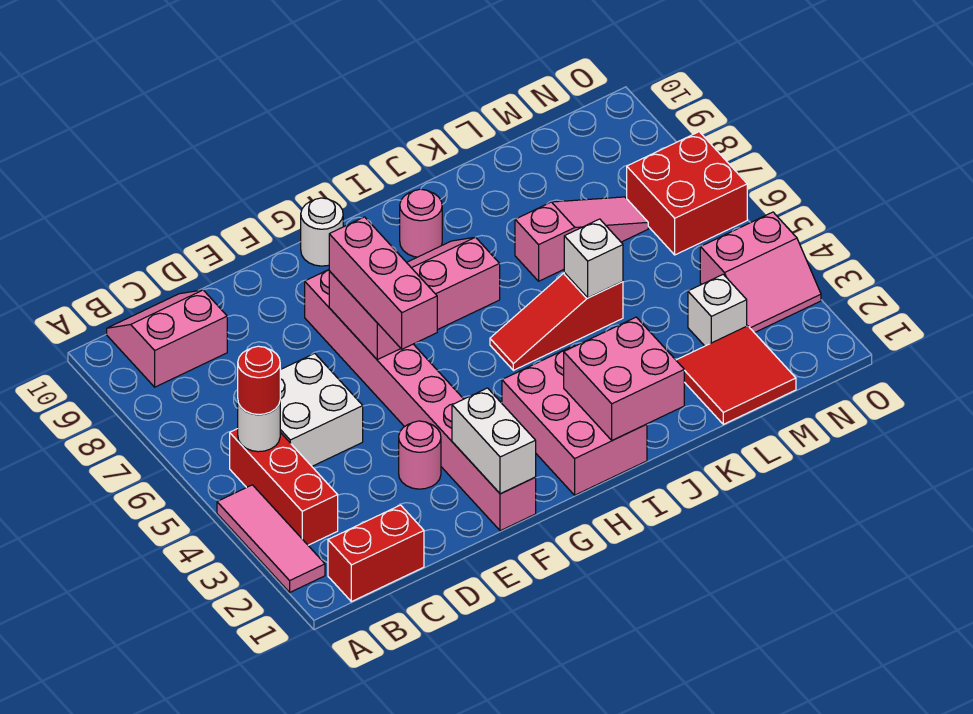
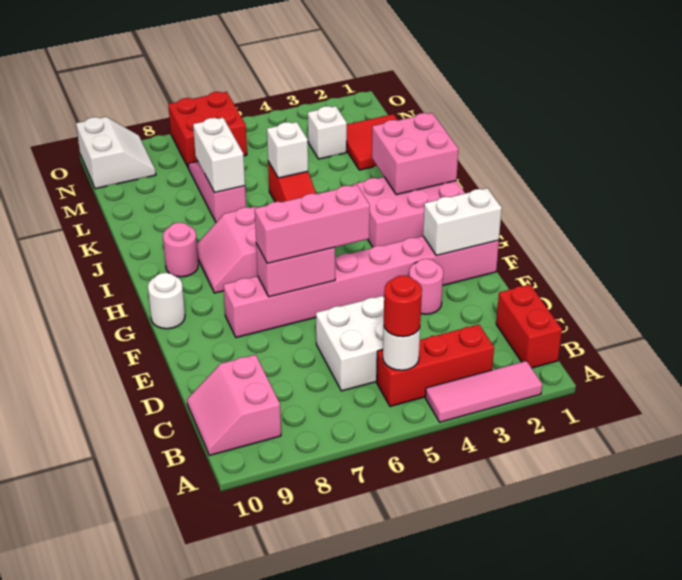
none -> white brick K7:L7 level 2
pink slope N3:O4 level 1 top 4 -> none
none -> white slope N9:O10 level 1 top 10

